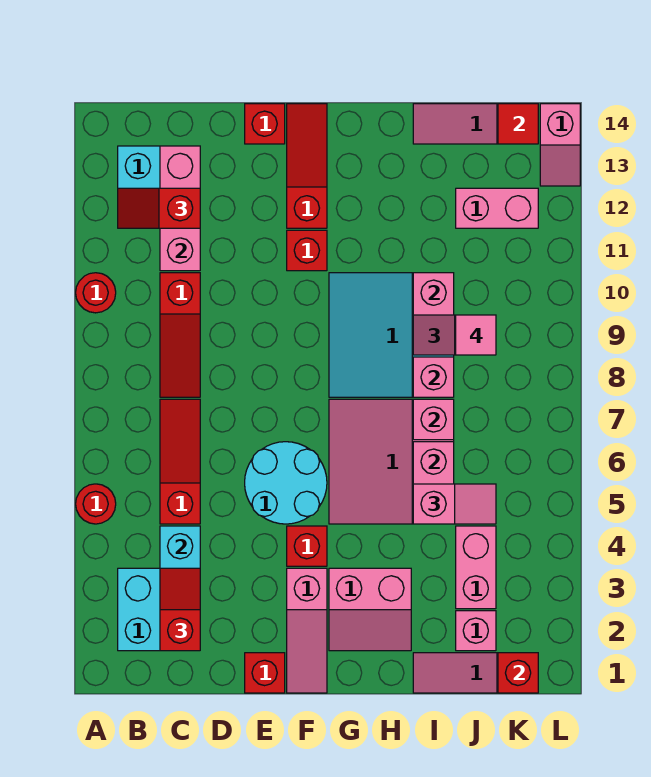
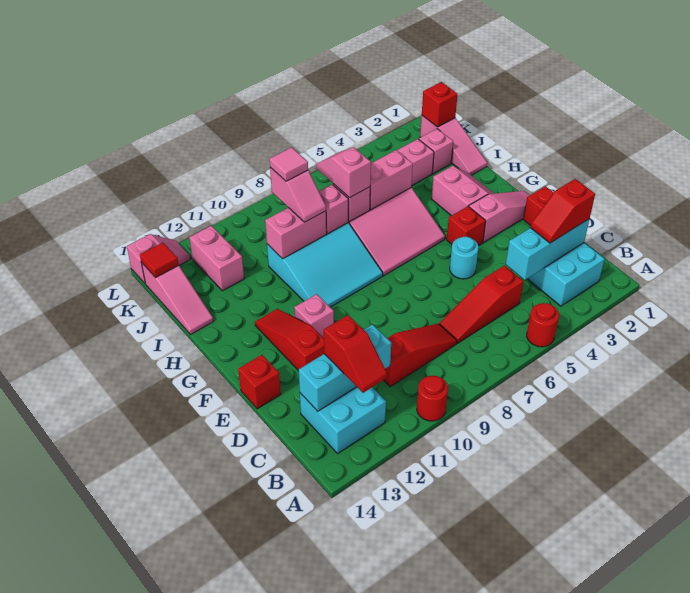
pink brick C11:C13 level 2 -> cyan brick C11:C13 level 2
cyan round brick E5:F6 level 1 -> cyan round brick E5 level 1
red brick F11 level 1 -> pink brick F11 level 1
red slope F12:F14 level 1 top 12 -> red slope E12:G12 level 1 top E
pink slope I5:J5 level 3 top I -> pink slope I7:J7 level 3 top I

